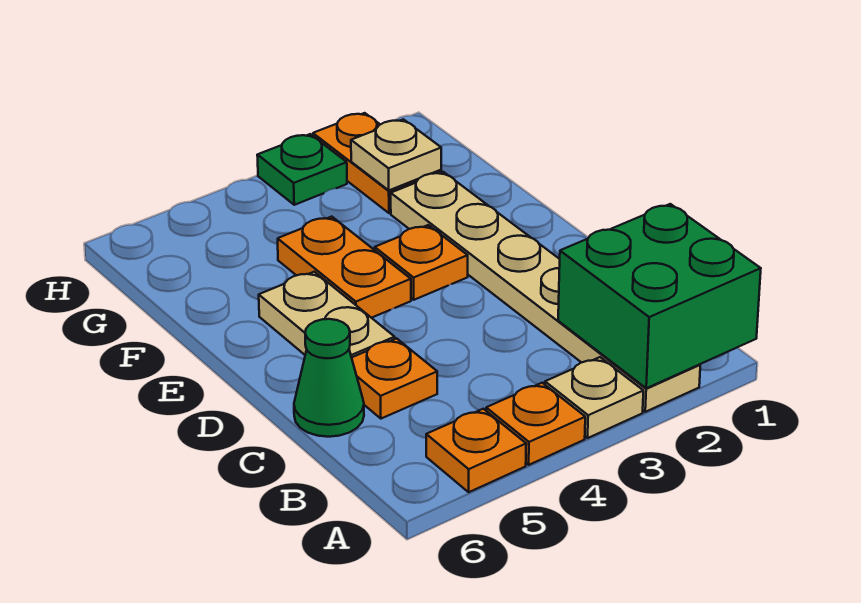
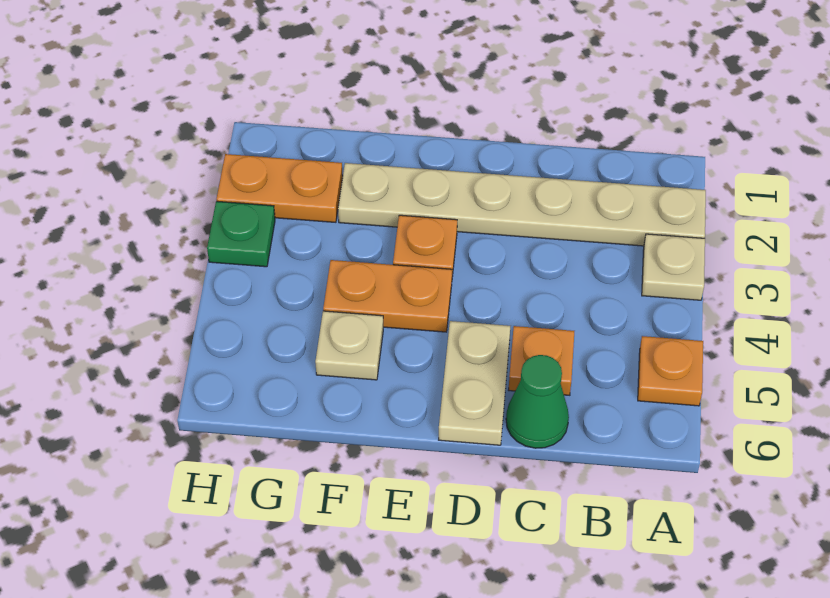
green brick A1:B2 level 2 -> none
orange plate A4 level 1 -> none
tan plate D5:E5 level 1 -> tan plate D5:D6 level 1
tan plate G2 level 2 -> tan plate F5 level 1

